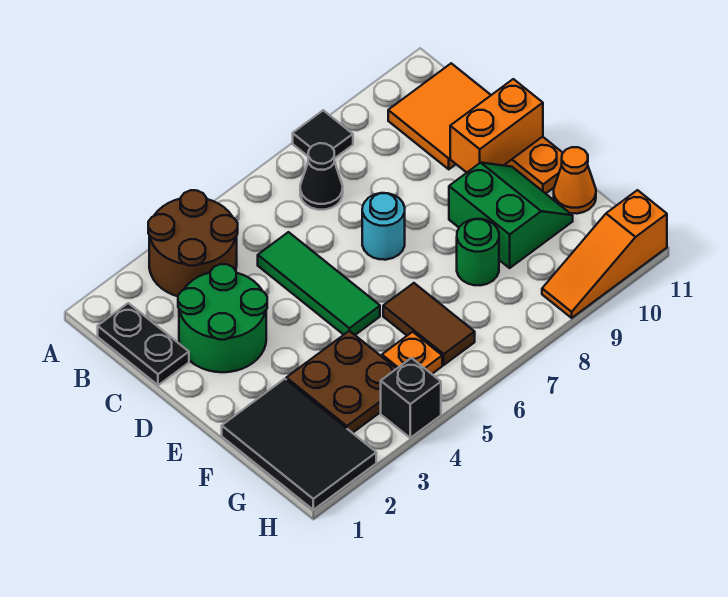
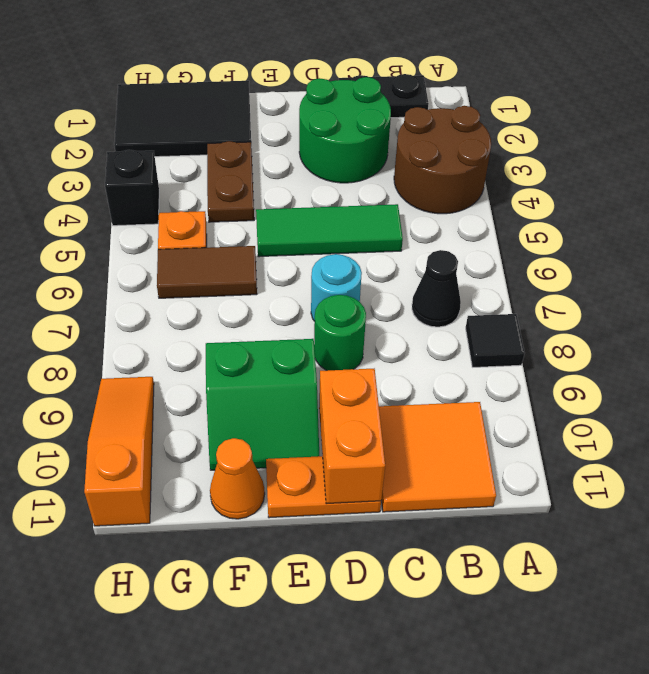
brown plate F3:G4 level 1 -> brown plate F3:F4 level 1
green round brick F8 level 1 -> green round brick D8 level 1

